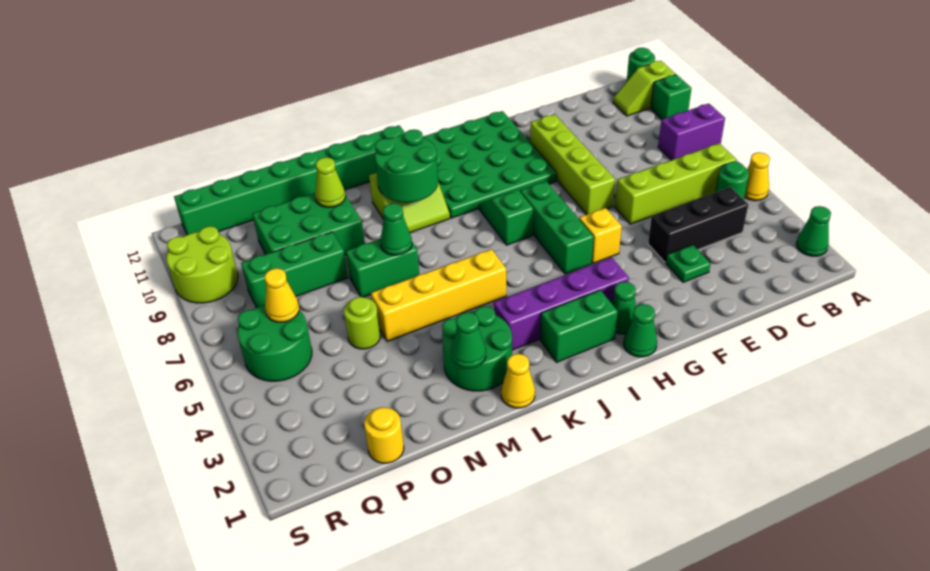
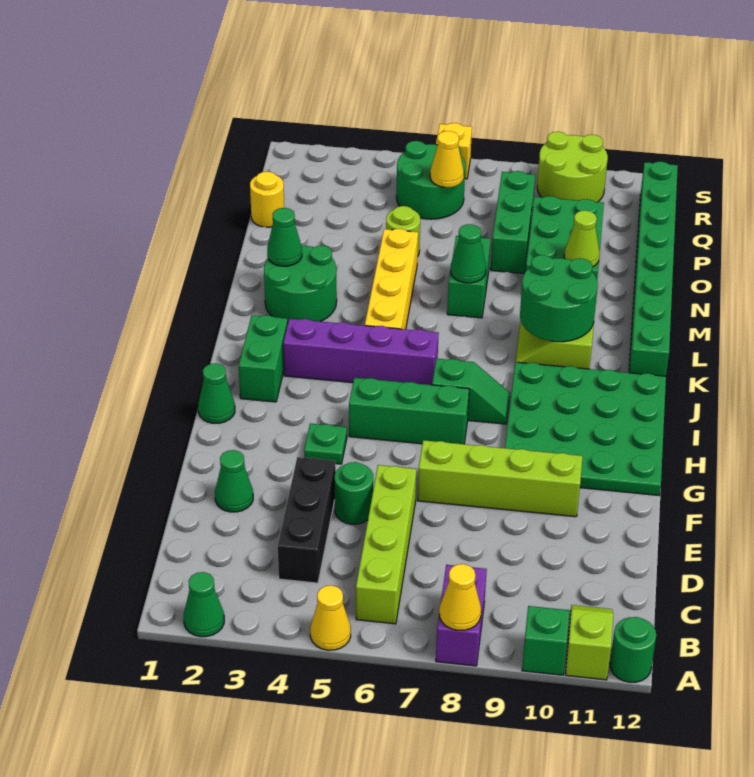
green round brick B5 level 1 -> green round brick E5 level 1
green plate E3 level 1 -> green plate G4 level 1
yellow brick G5 level 1 -> yellow brick S6 level 1
green cone H2 level 1 -> green cone E2 level 1
purple brick H3:K3 level 1 -> purple brick J3:J6 level 1
yellow cone L1 level 1 -> yellow cone A8 level 2

